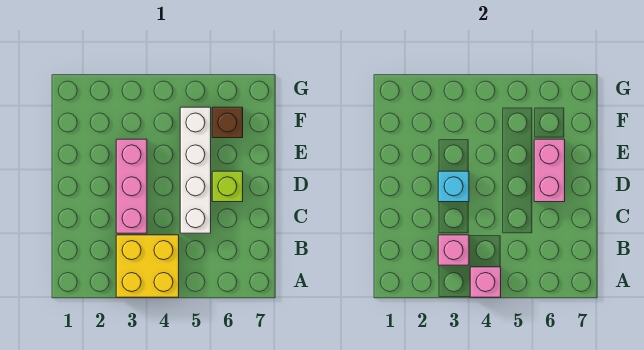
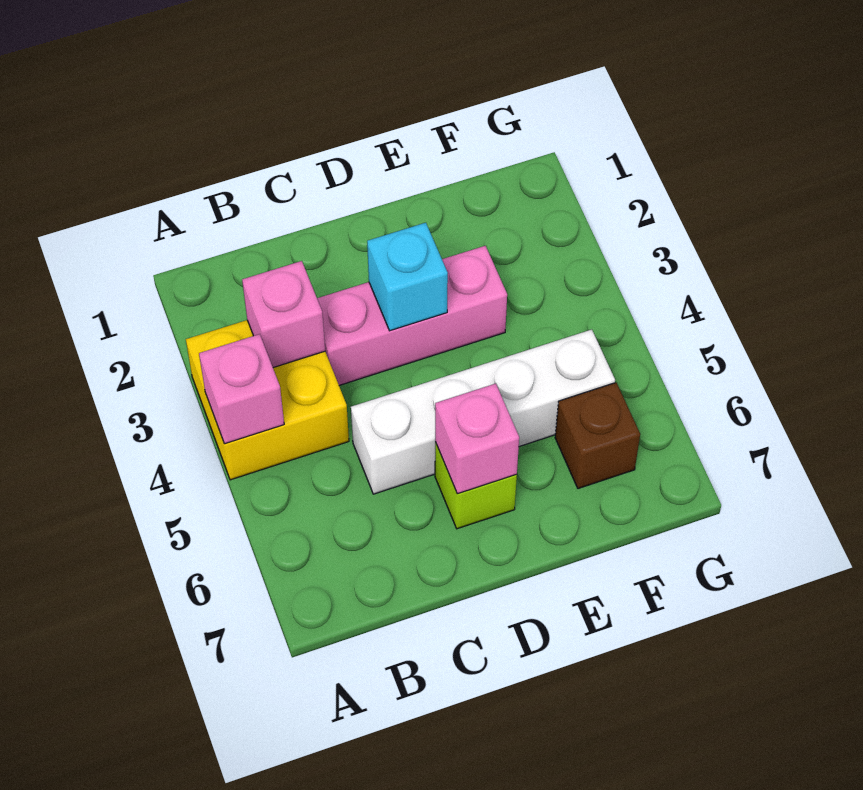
pink brick D6:E6 level 2 -> pink brick D6 level 2

